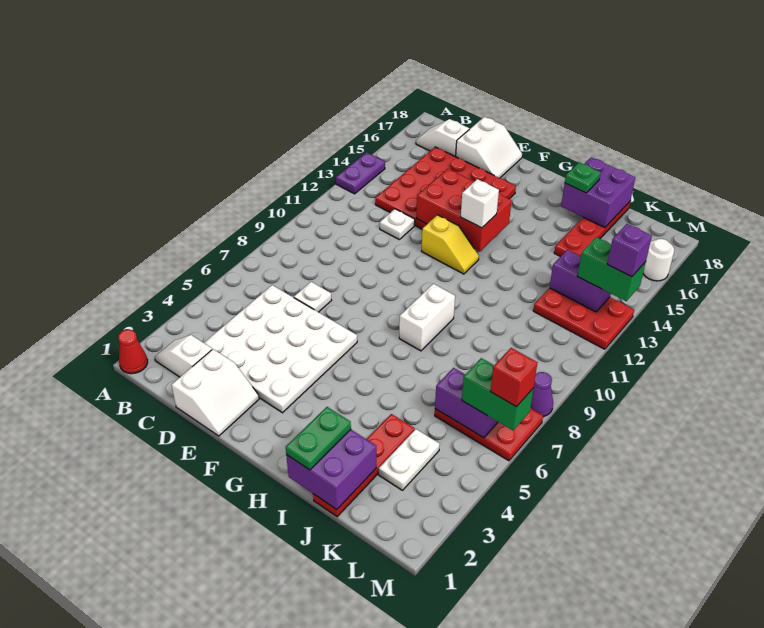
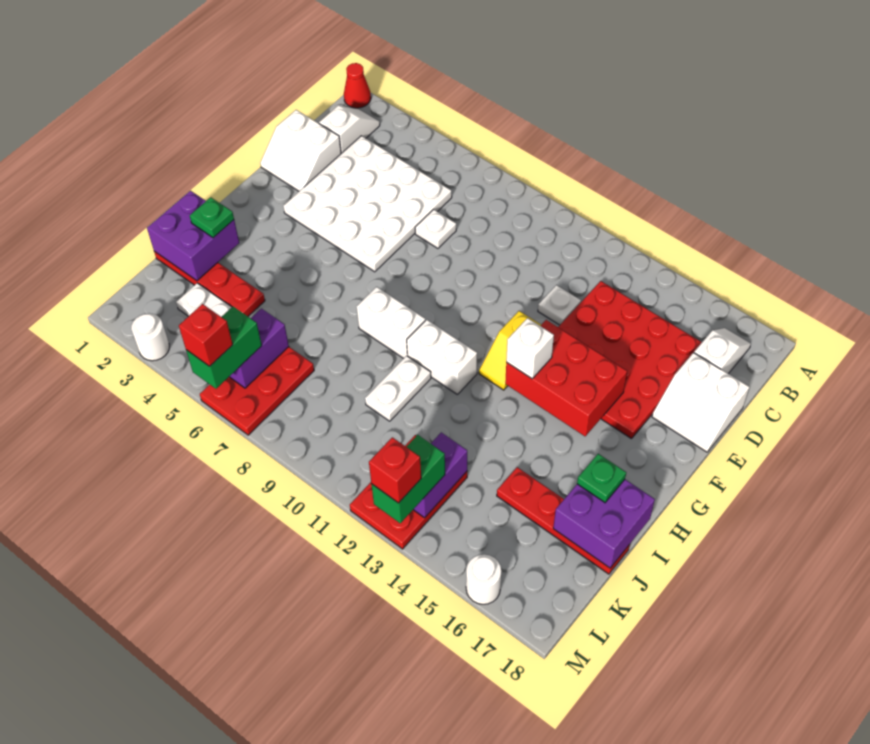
purple plate A13:A14 level 1 -> none
red brick E13:G14 level 2 -> red brick F13:G15 level 2
none -> white brick H10:H11 level 1
green plate I1:I2 level 3 -> green plate I2 level 3
none -> white plate I10:J10 level 1
none -> white round brick M3 level 1
purple cone M8 level 1 -> none
purple brick M13 level 4 -> red brick M13 level 4

